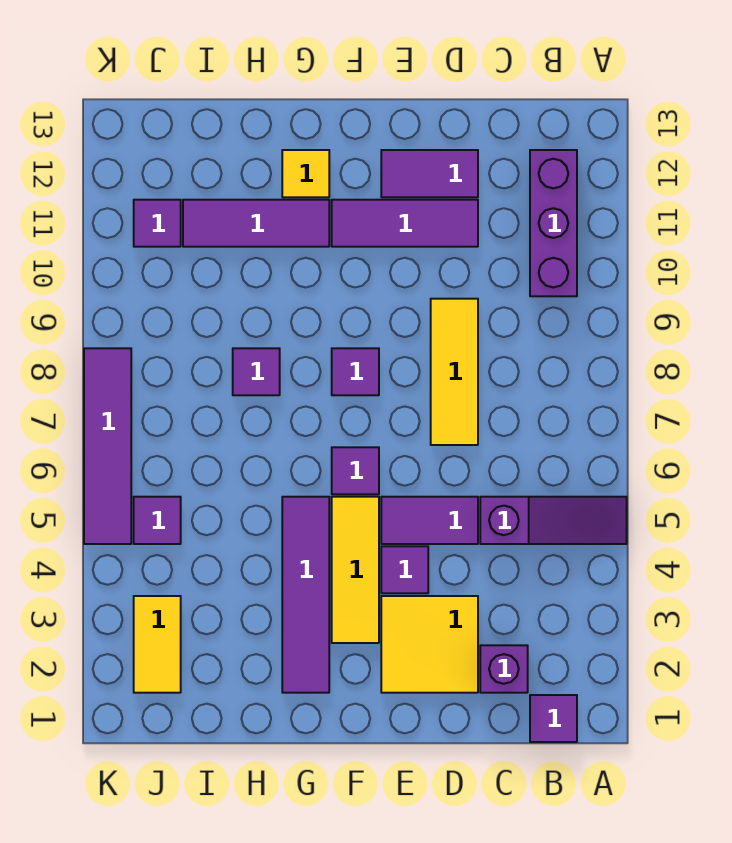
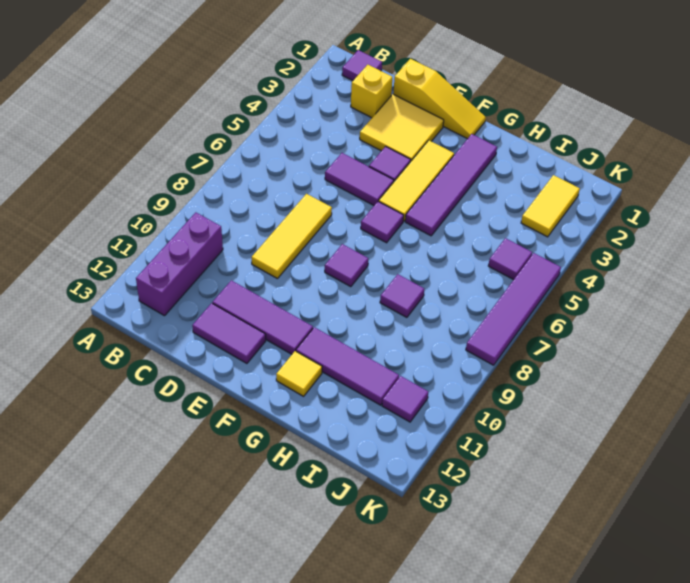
purple slope A5:C5 level 1 top C -> none
purple brick C2 level 1 -> yellow brick C2 level 1
none -> yellow slope D1:F1 level 1 top D

